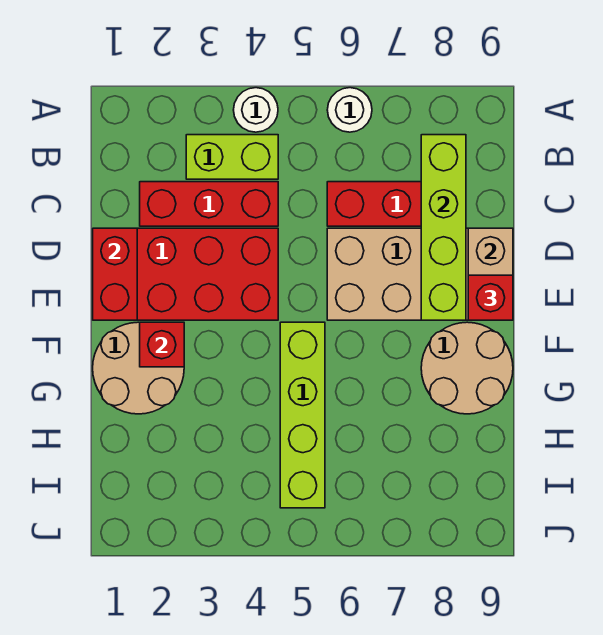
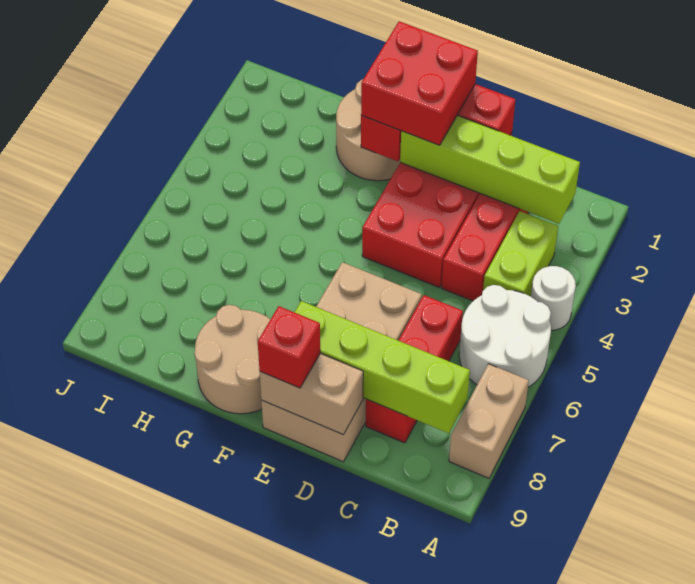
white round brick A6 level 1 -> white round brick A5:B6 level 1
none -> tan brick A7:A8 level 1
none -> red brick E1:F2 level 3
lime brick F5:I5 level 1 -> lime brick B2:E2 level 2

